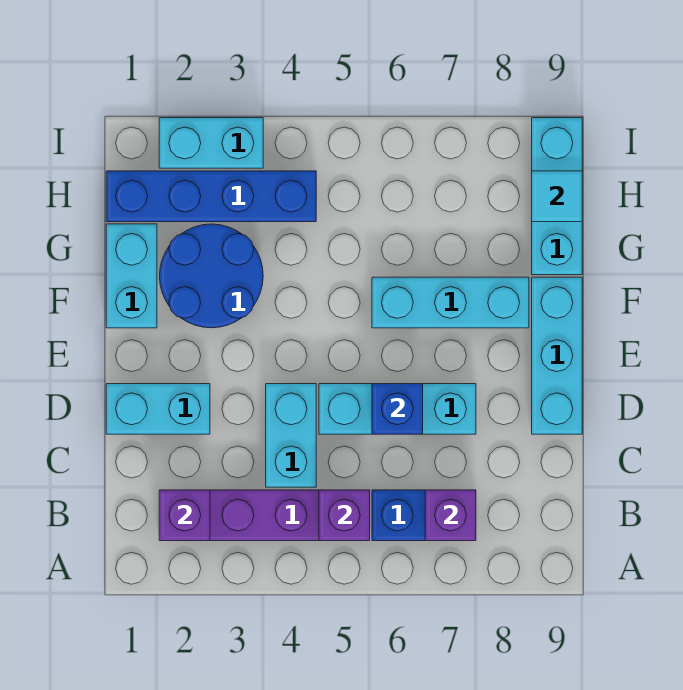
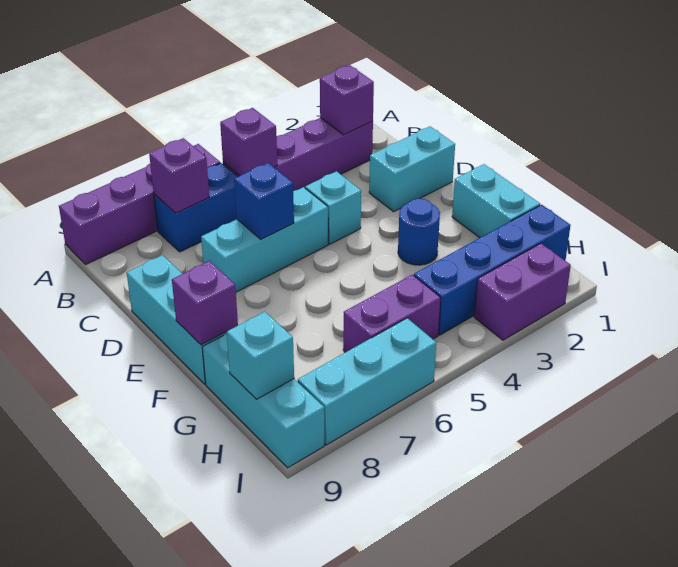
none -> purple brick A6:A9 level 1
cyan brick C4:D4 level 1 -> cyan brick D4 level 1
blue round brick F2:G3 level 1 -> blue round brick F3 level 1
cyan brick F6:F8 level 1 -> cyan brick I6:I8 level 1
none -> purple brick F9 level 2
none -> purple brick H5:H6 level 1
cyan tile H9 level 2 -> cyan brick H9 level 2
cyan brick I2:I3 level 1 -> purple brick I2:I3 level 1

